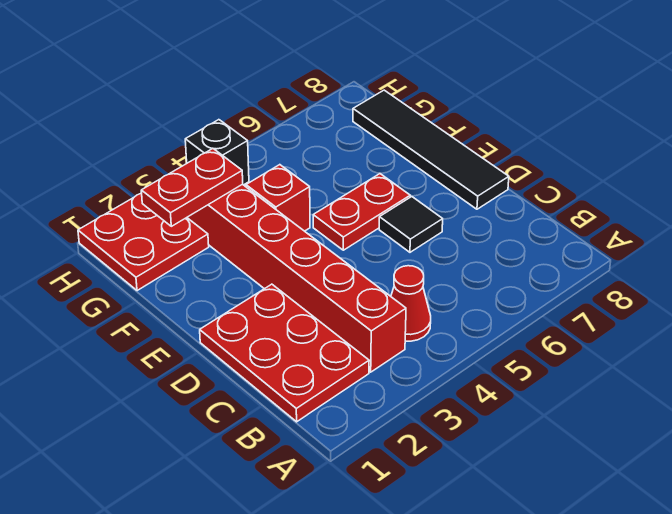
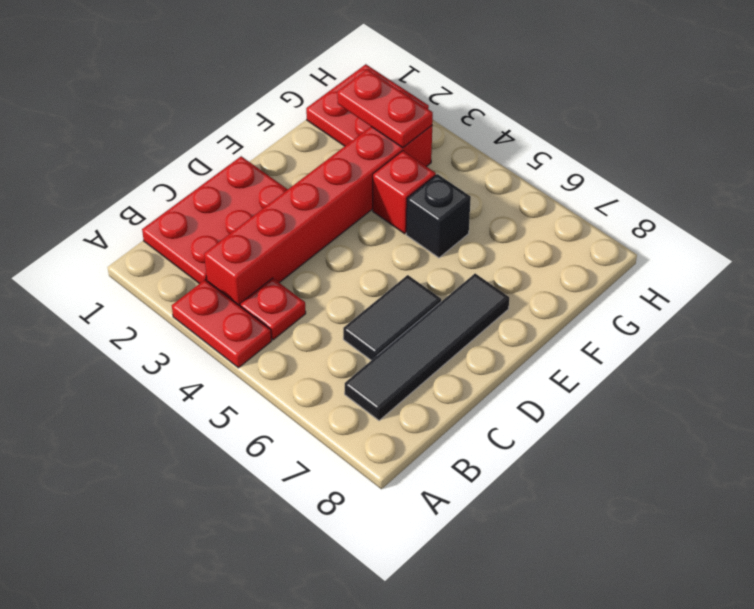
red cone B4 level 1 -> red plate B4 level 1
black tile D6 level 1 -> black tile C6:D6 level 1
black tile D8:G8 level 1 -> black tile B7:E7 level 1
red plate E5:E6 level 1 -> red plate A3:A4 level 1
black brick H4 level 1 -> black brick F5 level 1

